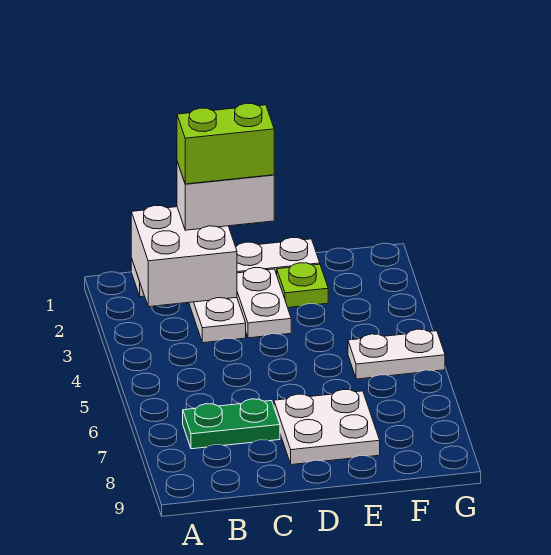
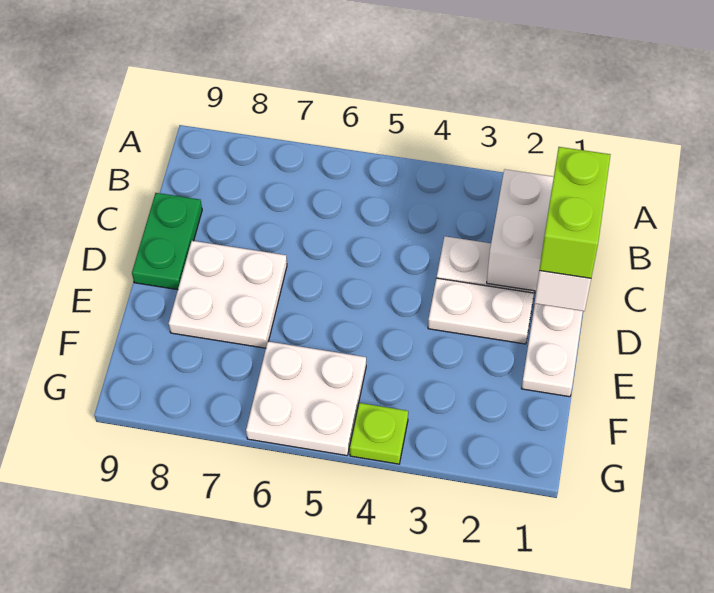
green plate B7:C7 level 1 -> green plate C9:D9 level 1
lime plate E2 level 1 -> lime plate G4 level 1
white plate F5:G5 level 1 -> white plate F5:G6 level 1

